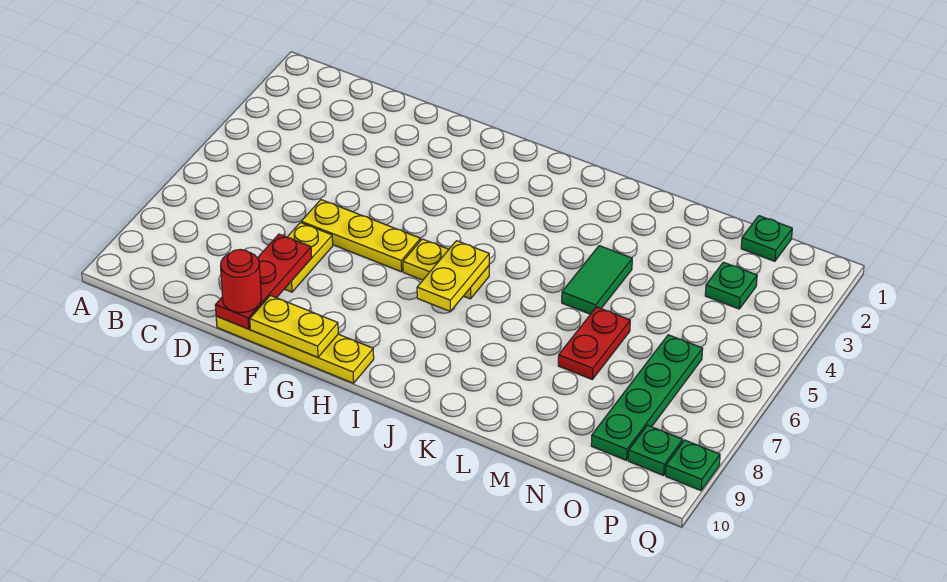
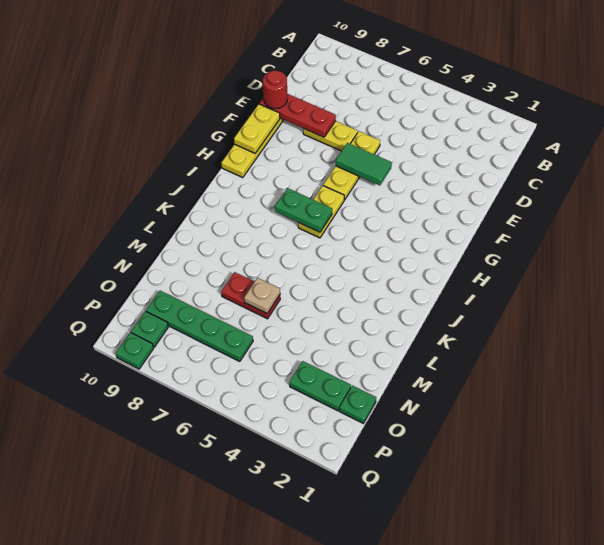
yellow plate I6:I7 level 2 -> green plate I6:I7 level 2
green tile L4:L5 level 1 -> green tile F5:F6 level 2
none -> tan plate M6 level 2
green plate O3 level 1 -> green plate O2:O3 level 1

